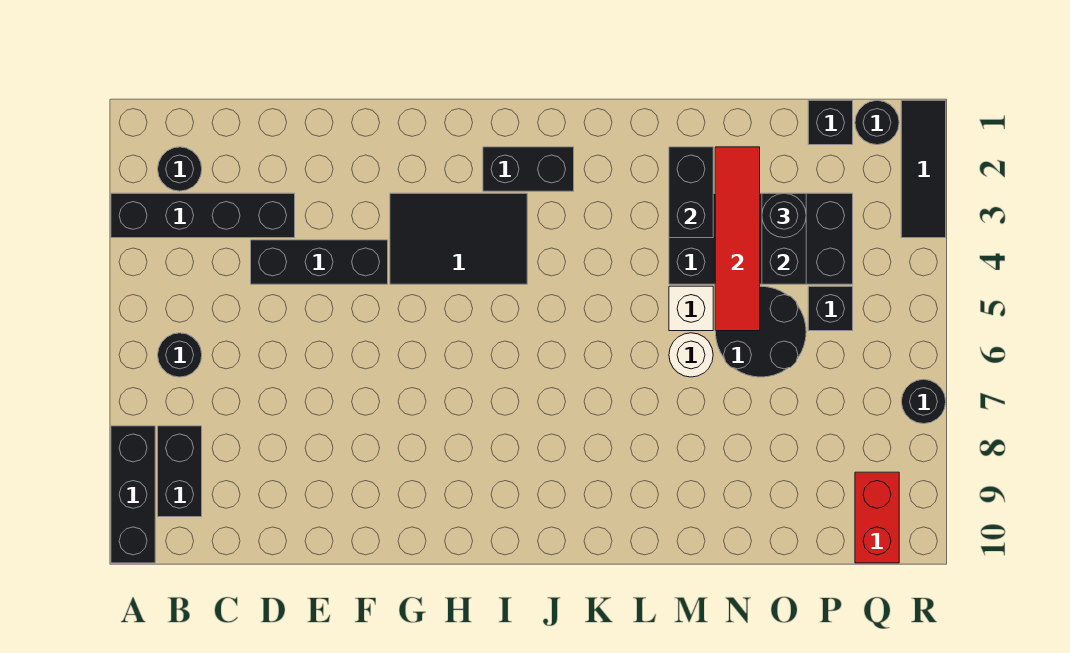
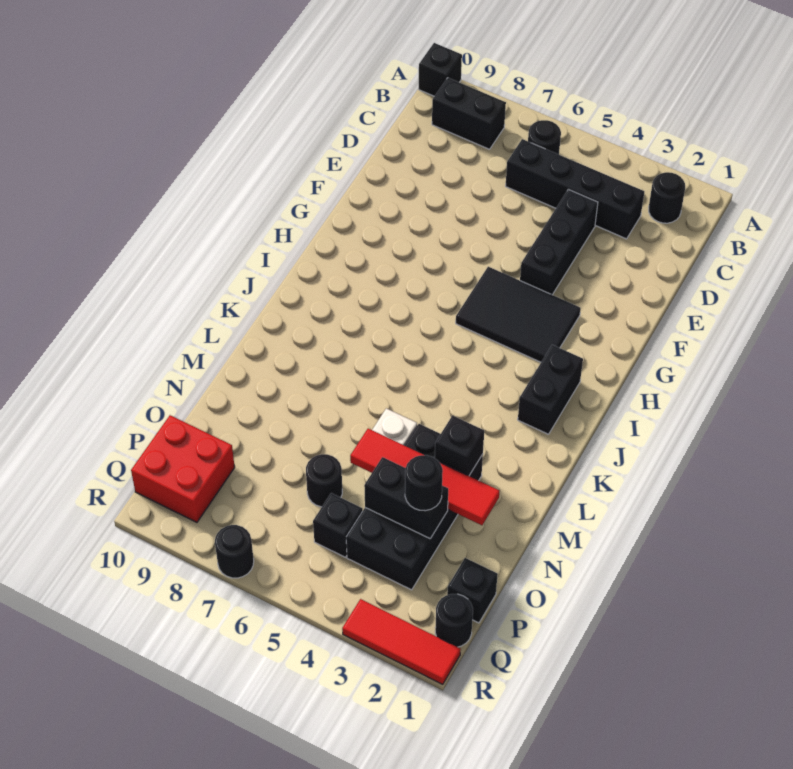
black brick A3:D3 level 1 -> black brick C3:C6 level 1
black brick A8:A10 level 1 -> black brick A10 level 1
black tile G3:I4 level 1 -> black tile G3:H5 level 1
black brick M2:M3 level 2 -> black brick M3 level 2
white round brick M6 level 1 -> none
black round brick N5:O6 level 1 -> black round brick O6 level 1
red brick Q9:Q10 level 1 -> red brick P9:Q10 level 1
black tile R1:R3 level 1 -> red tile R1:R3 level 1

